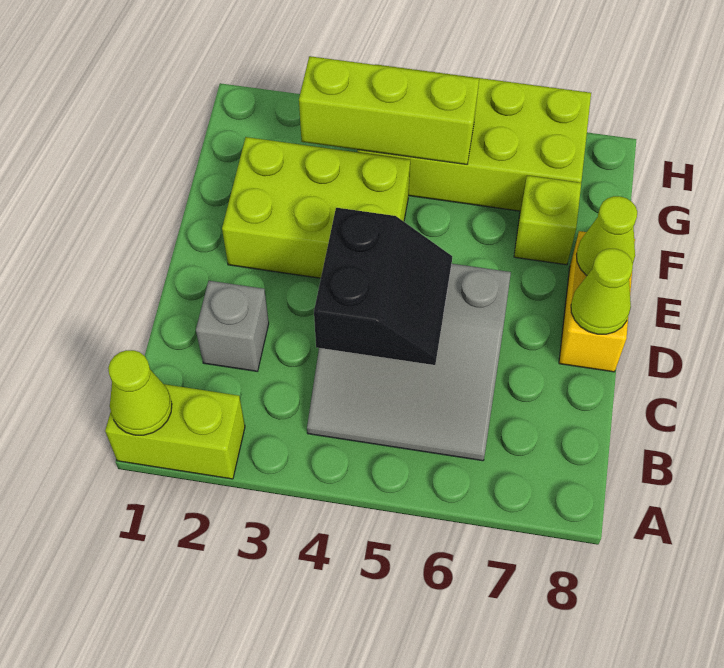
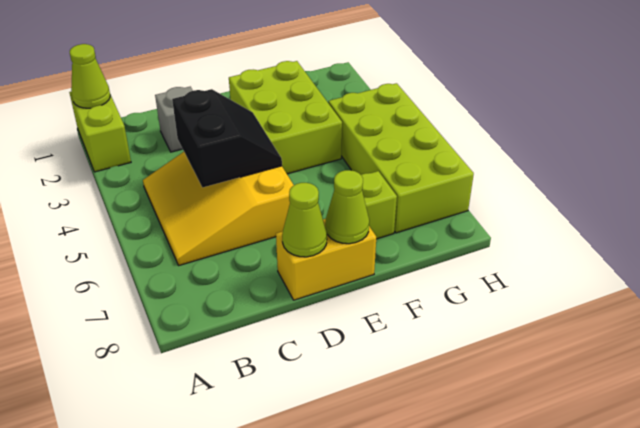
grey slope B4:D6 level 1 top D -> yellow slope B4:D6 level 1 top D
black slope C4:D5 level 2 top 4 -> black slope C4:D5 level 2 top C
lime brick G3:G5 level 2 -> none

